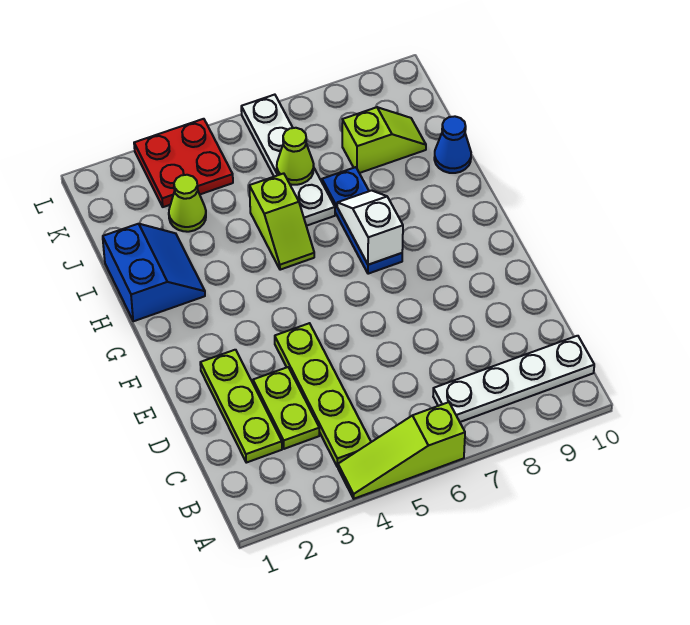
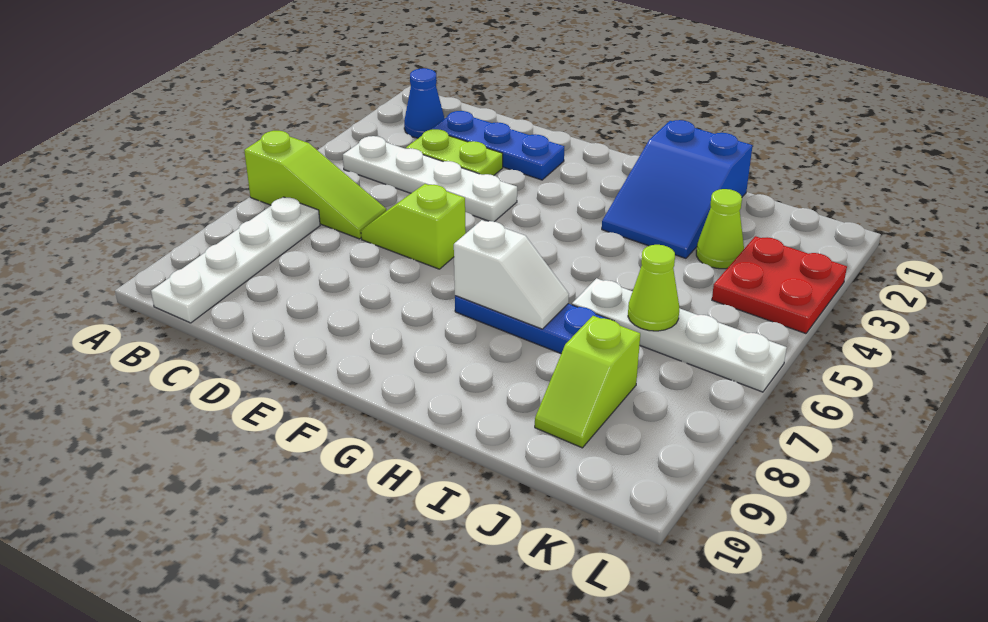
lime slope A4:A6 level 1 top 6 -> lime slope A6:C6 level 1 top A
lime plate B4:E4 level 1 -> white plate B4:E4 level 1
lime plate C2:E2 level 1 -> blue plate C2:E2 level 1
blue slope H1:I2 level 1 top 1 -> blue slope H1:I3 level 1 top 1
lime slope H5:I5 level 1 top I -> lime slope D6:E6 level 1 top E
blue cone I10 level 1 -> blue cone B2 level 1

